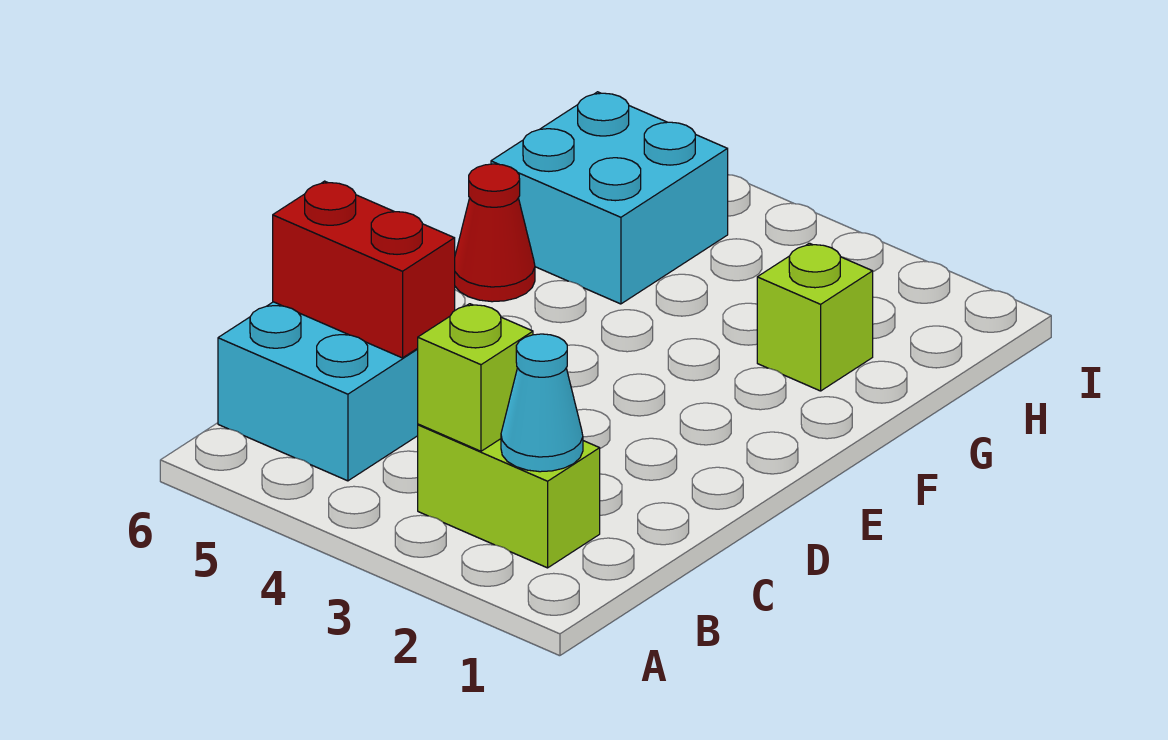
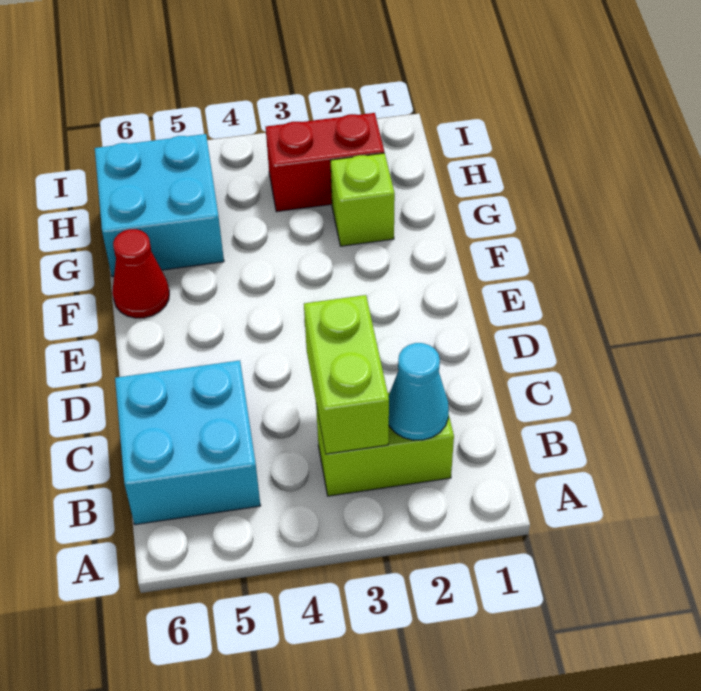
lime brick B3 level 2 -> lime brick B3:C3 level 2
red brick C5:C6 level 2 -> red brick H2:H3 level 1

